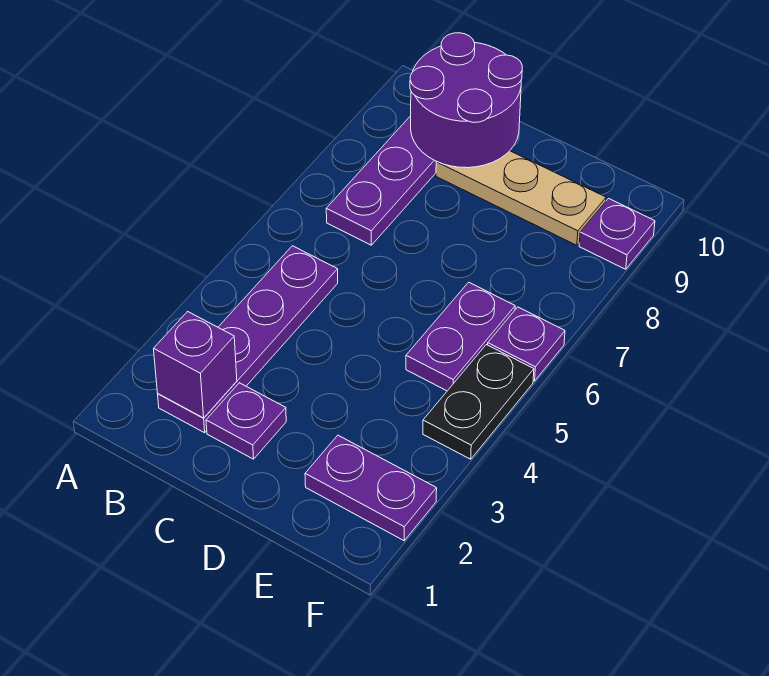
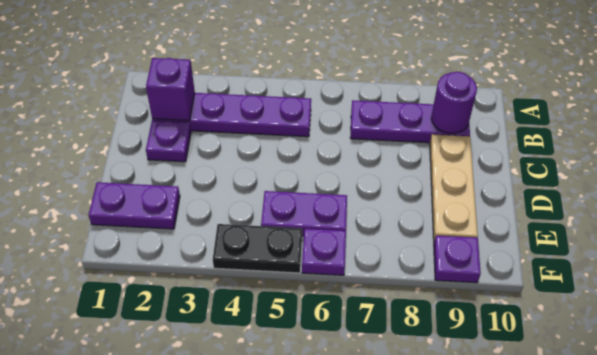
purple round brick B9:C10 level 2 -> purple round brick B9 level 2
purple plate E2:F2 level 1 -> purple plate E1:E2 level 1

